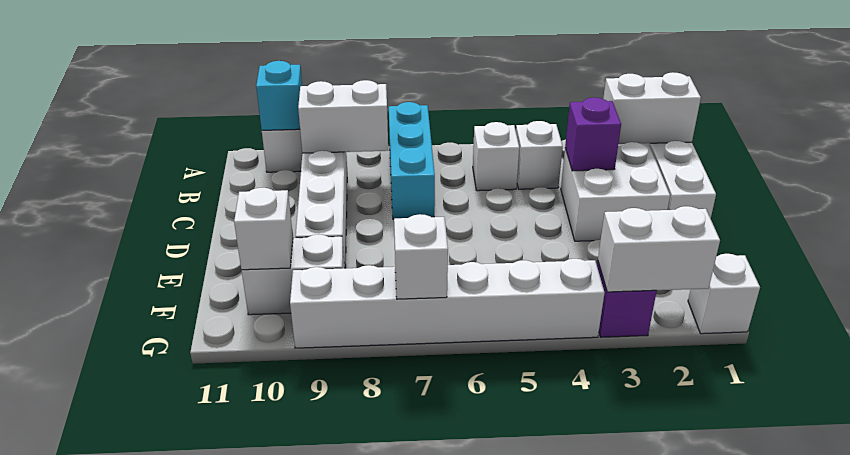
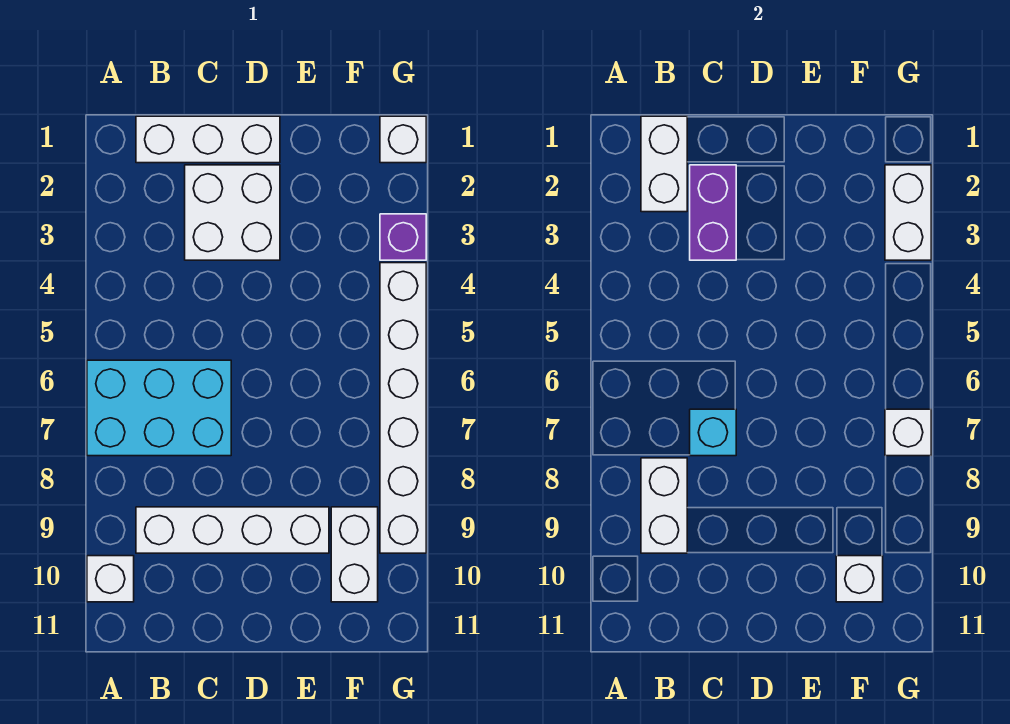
cyan brick A7:C7 level 1 -> cyan brick A6:C7 level 1
cyan brick A10 level 2 -> cyan brick C7 level 2
white brick B4 level 1 -> none
white brick B5 level 1 -> none
purple brick C3 level 2 -> purple brick C2:C3 level 2

